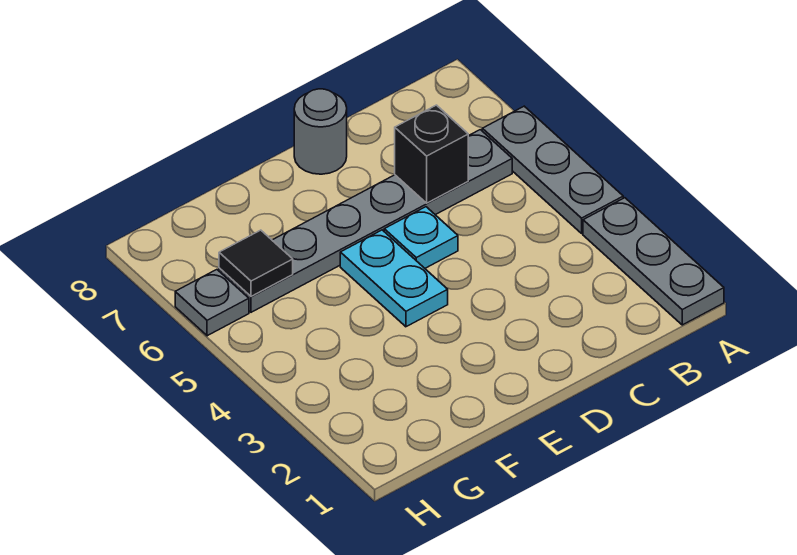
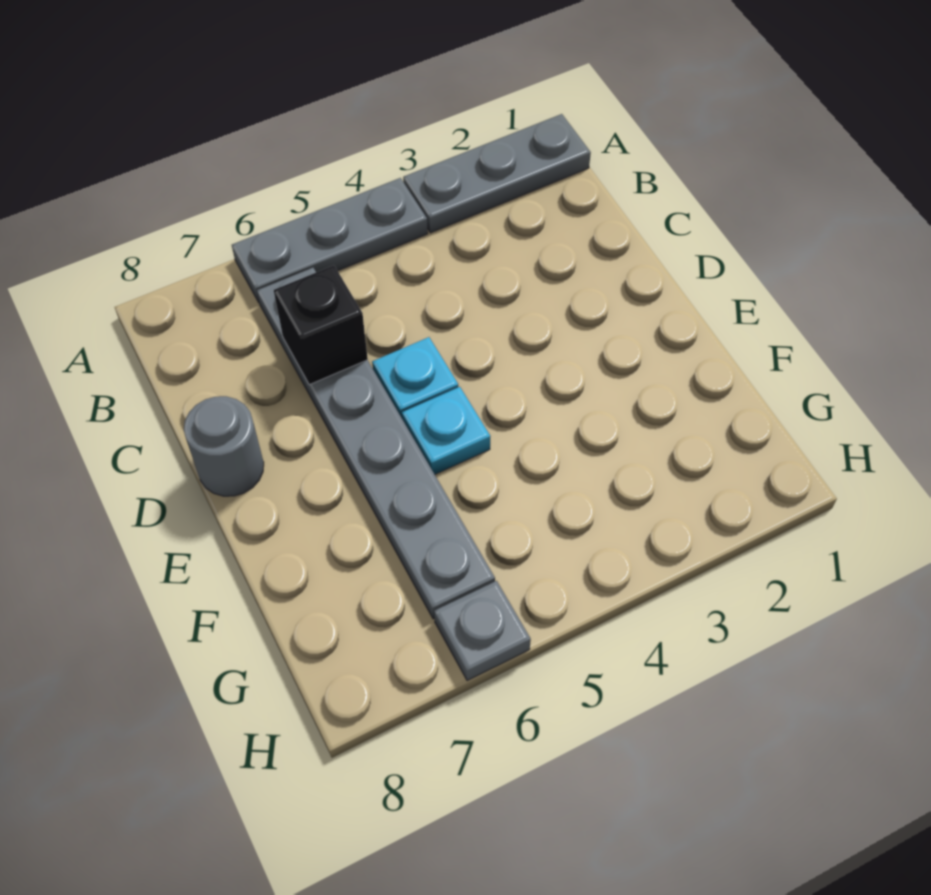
cyan plate E4:E5 level 1 -> cyan plate E5 level 1
black tile G6 level 2 -> none

